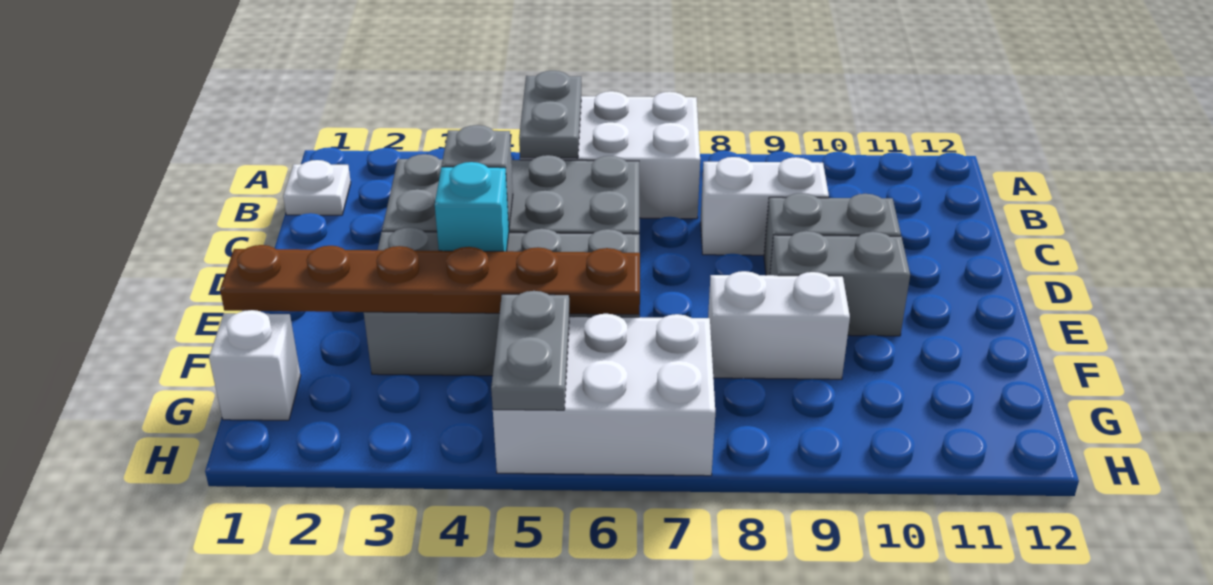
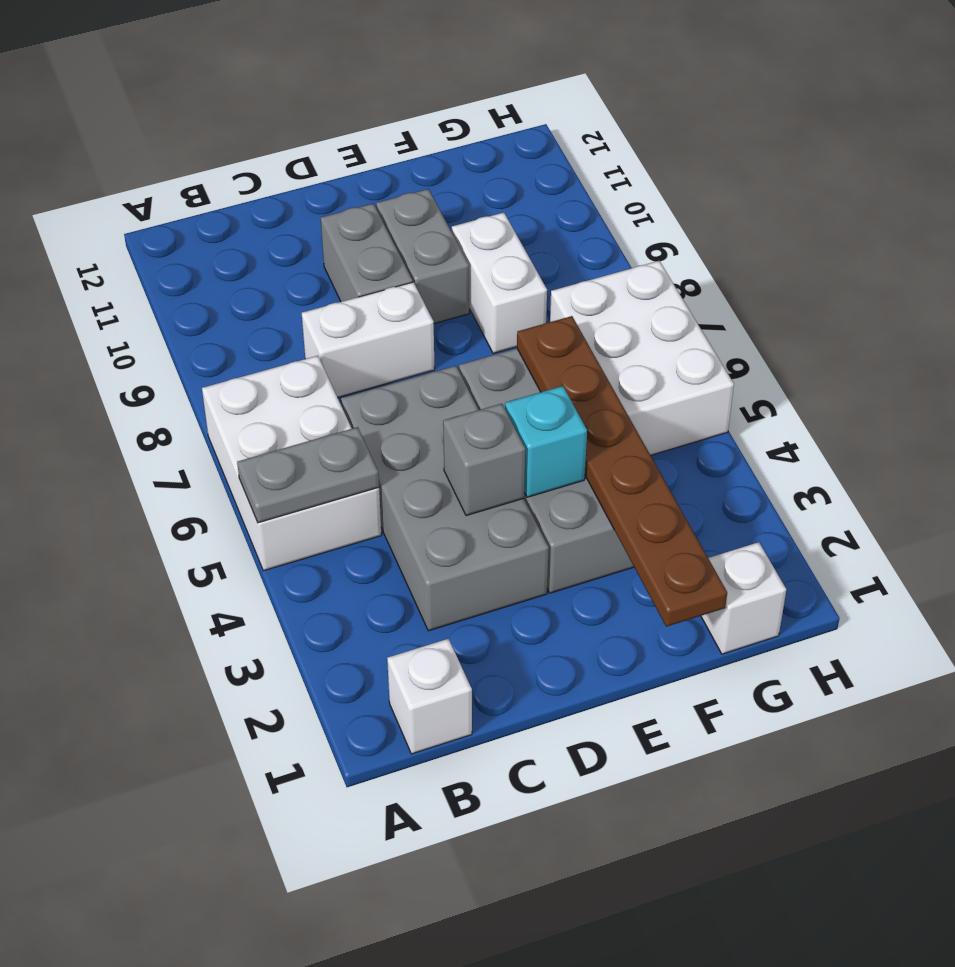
white plate B1 level 1 -> white brick B1 level 1
white brick C8:C9 level 1 -> white brick C8:D8 level 1
grey plate G5:H5 level 2 -> none

